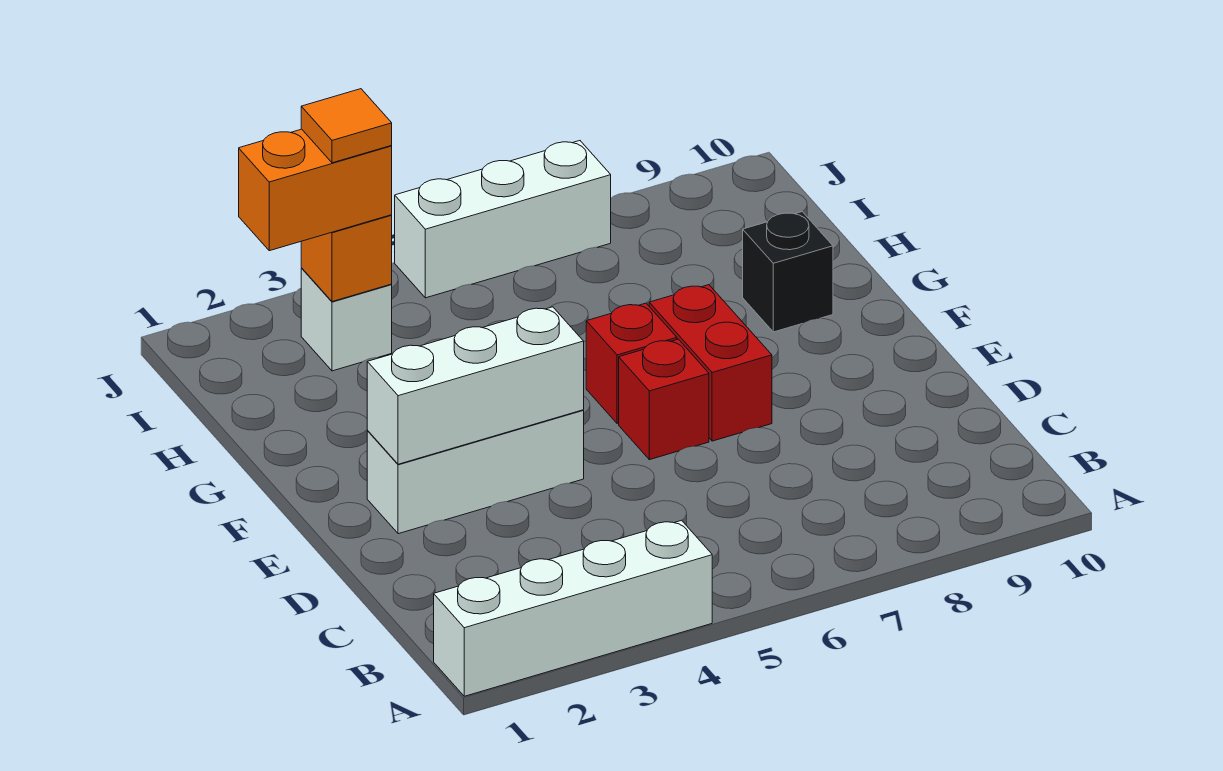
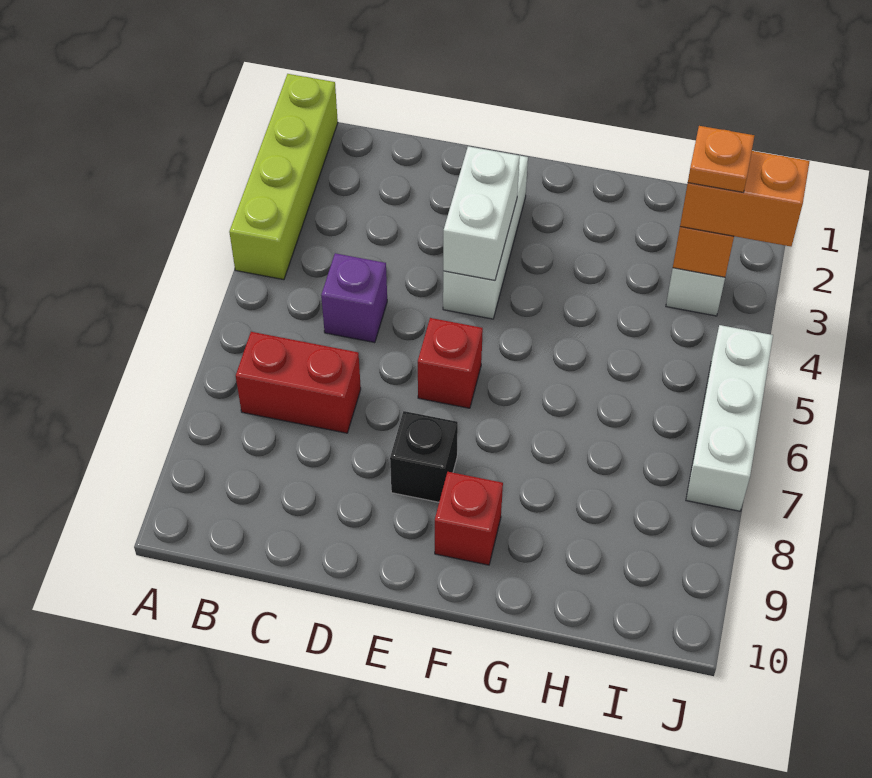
white brick A1:A4 level 1 -> lime brick A1:A4 level 1
none -> purple brick C5 level 1
white brick E2:E4 level 2 -> white brick E3:E4 level 2
red brick E7:F7 level 1 -> red brick B7:C7 level 1
red brick F6 level 1 -> red brick F9 level 1
black brick G9 level 1 -> black brick E8 level 1
orange brick I2:I3 level 3 -> orange brick I3:J3 level 3
orange tile I3 level 4 -> orange plate I3 level 4

